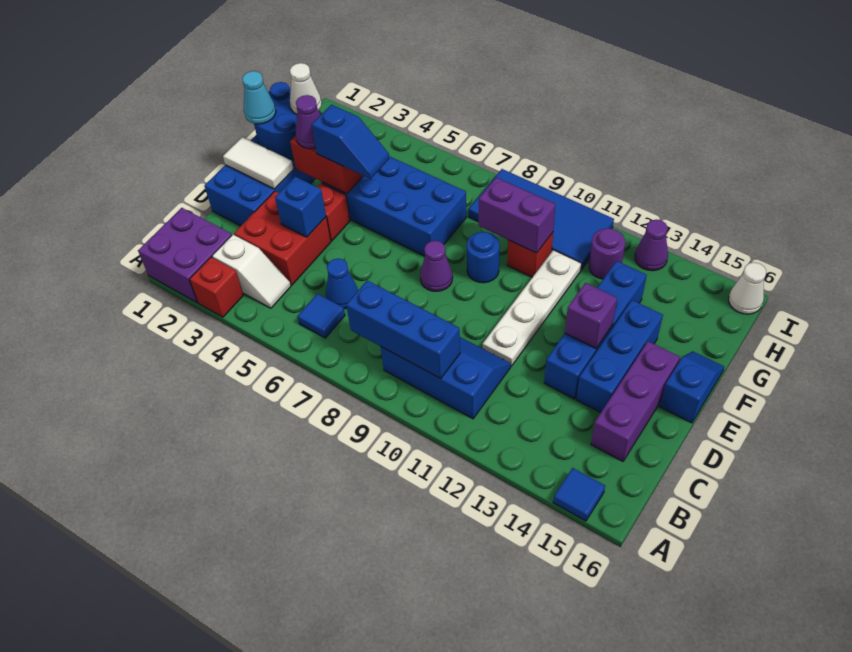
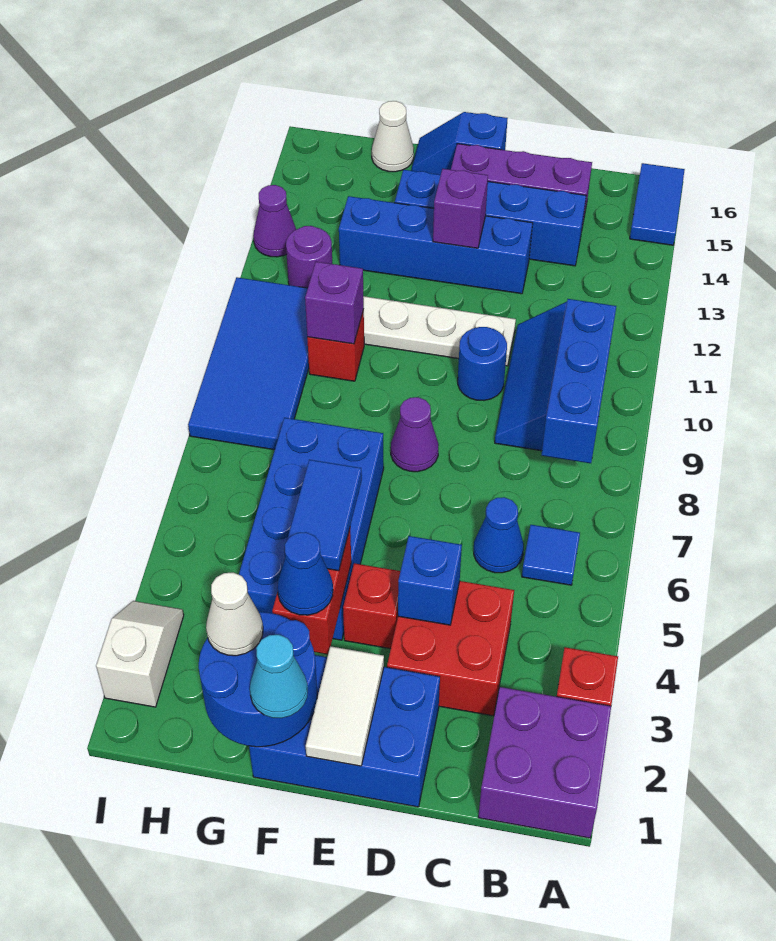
blue tile A15 level 1 -> blue tile A15:A16 level 1
white slope B3:B4 level 1 top 3 -> white slope I2:I3 level 1 top 2
blue brick D14:F14 level 1 -> blue brick C14:F14 level 1
purple cone F3 level 3 -> blue cone F3 level 3
blue slope F4:F5 level 3 top 4 -> blue tile F4:F5 level 3
blue round brick F9 level 1 -> blue round brick D10 level 1
purple brick G9:G10 level 2 -> purple brick G10 level 2
white cone I16 level 1 -> white cone G16 level 1

